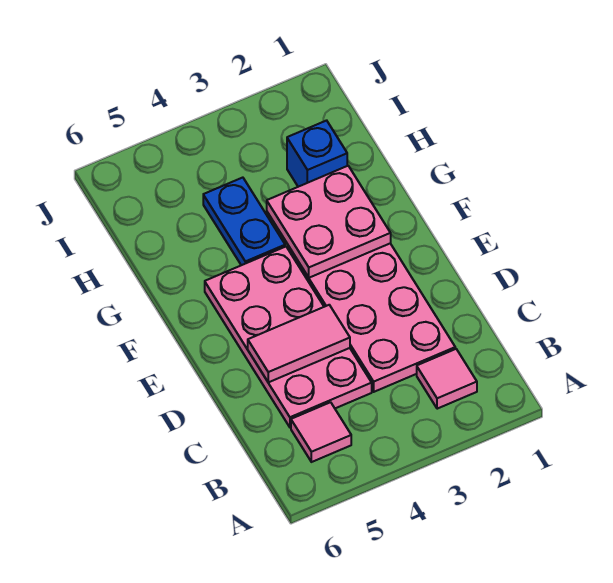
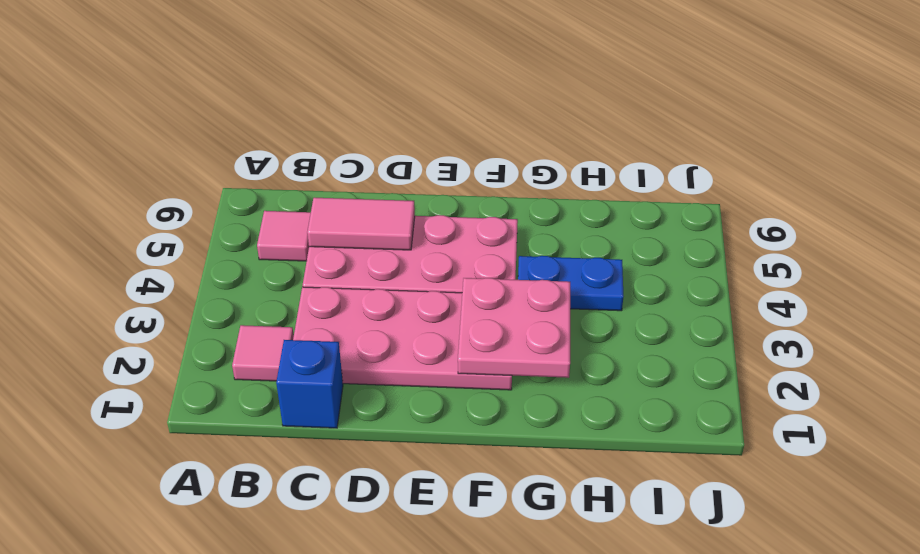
pink tile D4:D5 level 2 -> pink tile C5:D5 level 2
blue brick H2 level 1 -> blue brick C1 level 1

